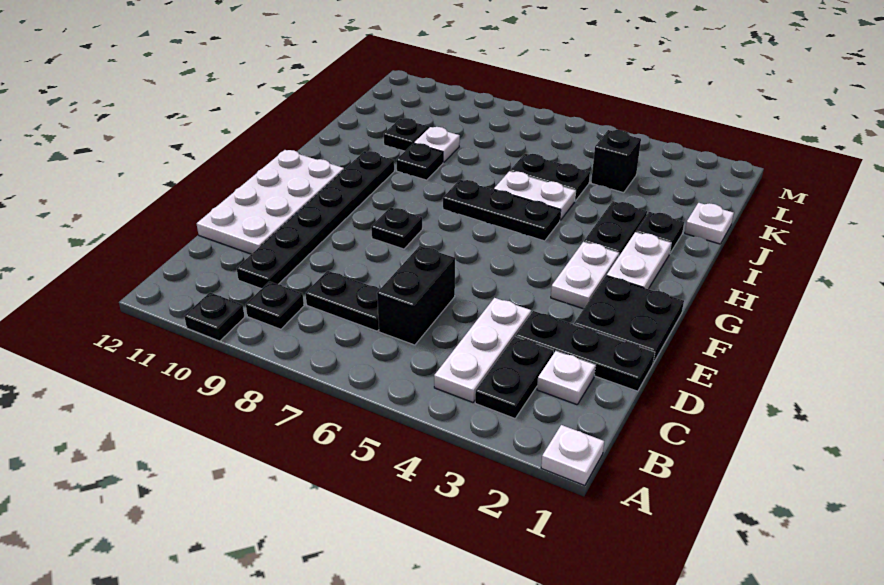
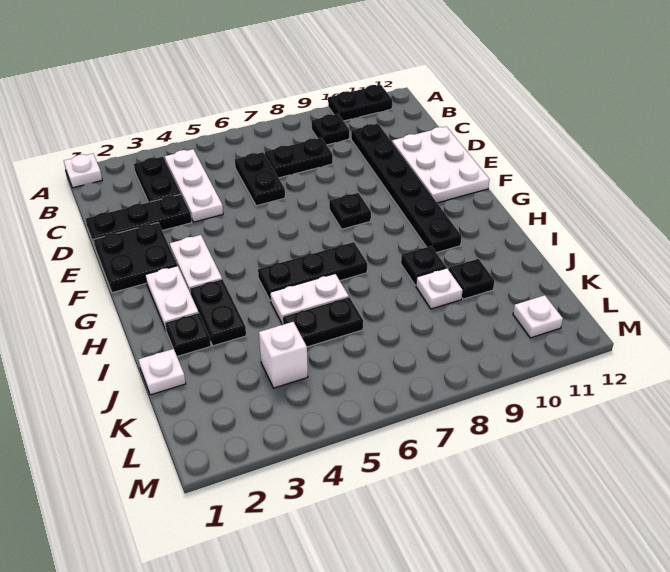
black plate A10 level 1 -> black plate A10:A11 level 1
white plate C2 level 1 -> white plate L11 level 1
black brick C6:D6 level 1 -> black plate C6:D6 level 1
white plate D11:G12 level 1 -> white plate D11:F12 level 1
black brick K4 level 1 -> white brick K4 level 1

